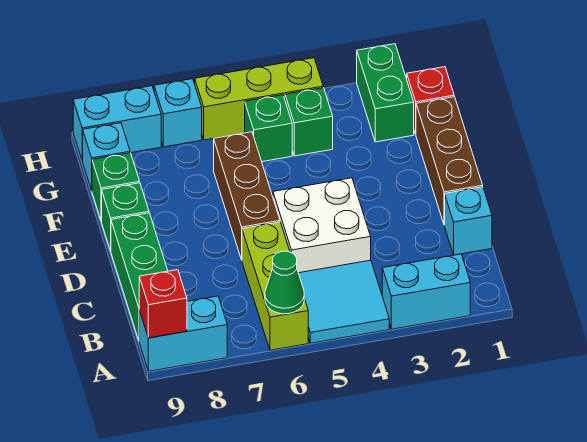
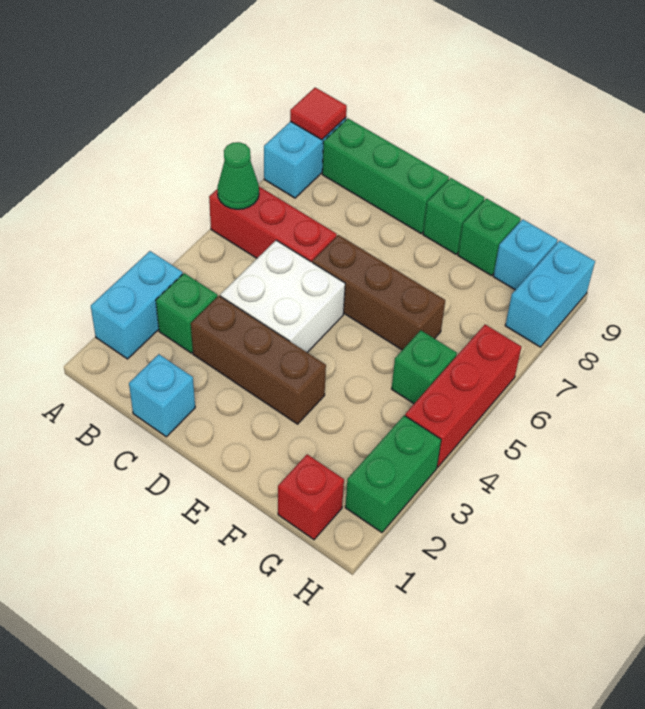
cyan tile A4:B5 level 1 -> none
lime brick A6:C6 level 1 -> red brick A6:C6 level 1
red brick A9 level 2 -> red tile A9 level 2
brown brick D1:F1 level 1 -> brown brick C3:E3 level 1
green brick G2:H2 level 1 -> green brick H2:H3 level 1
green brick G4 level 1 -> green brick B3 level 1
lime brick H4:H6 level 1 -> red brick H4:H6 level 1
cyan brick H7 level 1 -> none

